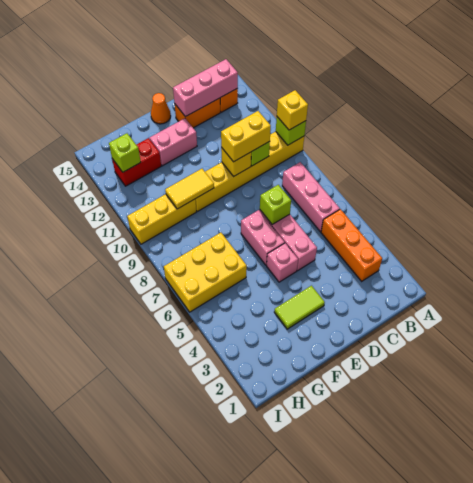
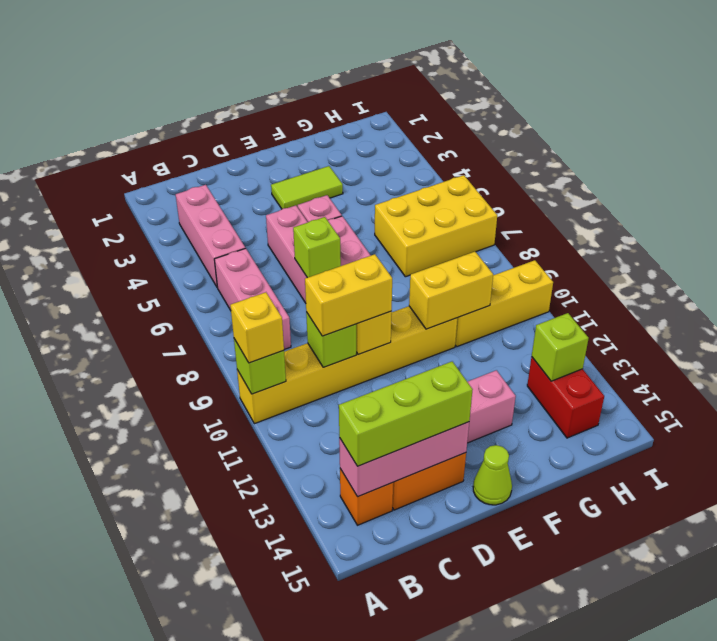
orange brick B3:B5 level 1 -> pink brick B3:B5 level 1
none -> lime brick B14:D14 level 3
orange cone E15 level 1 -> lime cone E15 level 1
yellow tile F10:G10 level 2 -> yellow brick F10:G10 level 2
red brick G13:H13 level 1 -> red brick H13:H14 level 1

